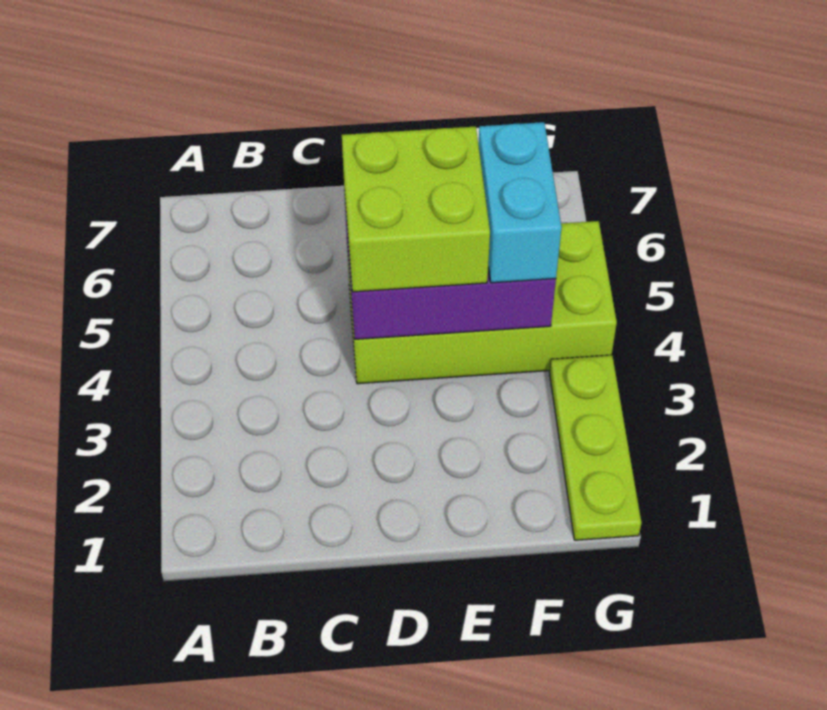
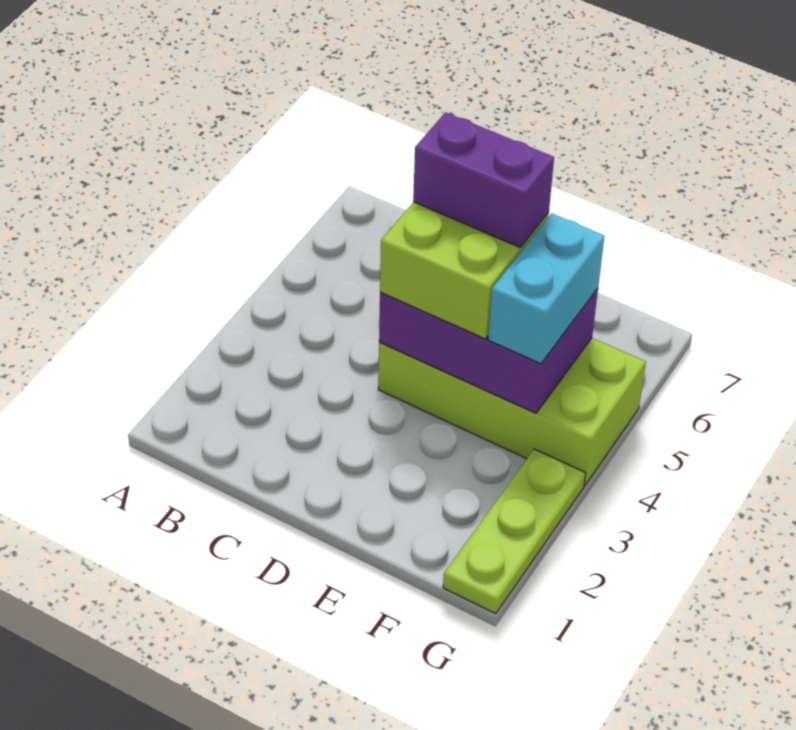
none -> purple brick D5:E5 level 4

